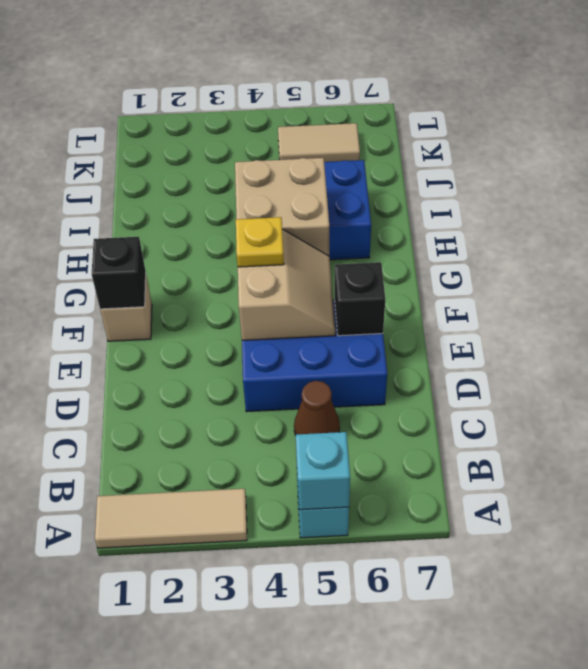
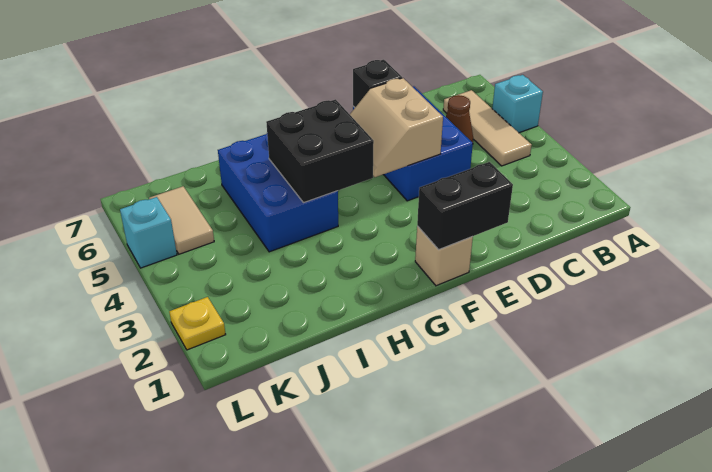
tan tile A1:A3 level 1 -> tan tile B4:B6 level 1
cyan brick A5 level 2 -> cyan brick L5 level 1
tan slope E4:F5 level 2 top 4 -> tan slope E4:F5 level 2 top E
black brick F1 level 2 -> black brick E1:F1 level 2
yellow plate F4 level 3 -> yellow plate L2 level 1
tan brick G4:H5 level 2 -> black brick G4:H5 level 2

